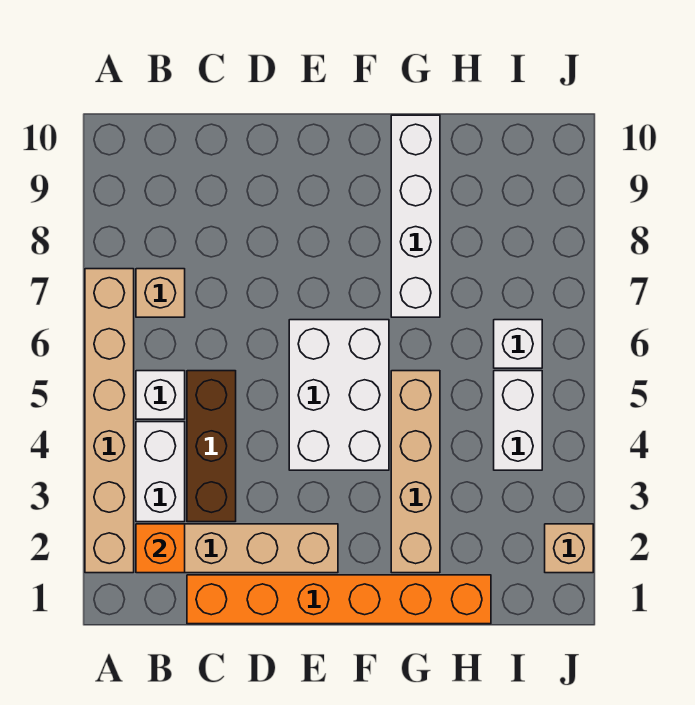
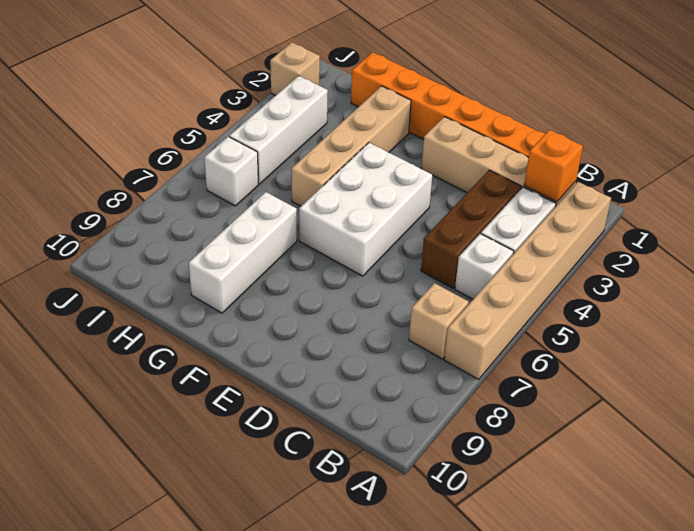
white brick G7:G10 level 1 -> white brick G7:G9 level 1
white brick I4:I5 level 1 -> white brick I3:I5 level 1

